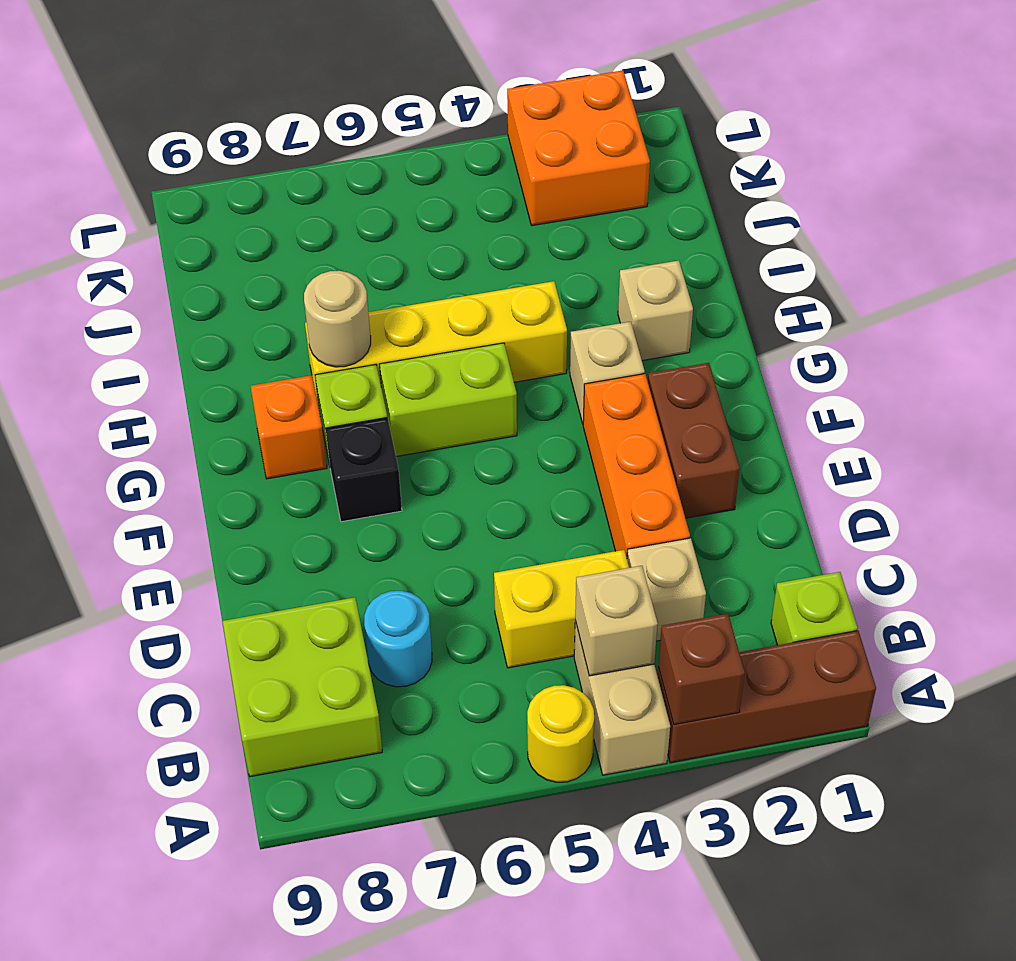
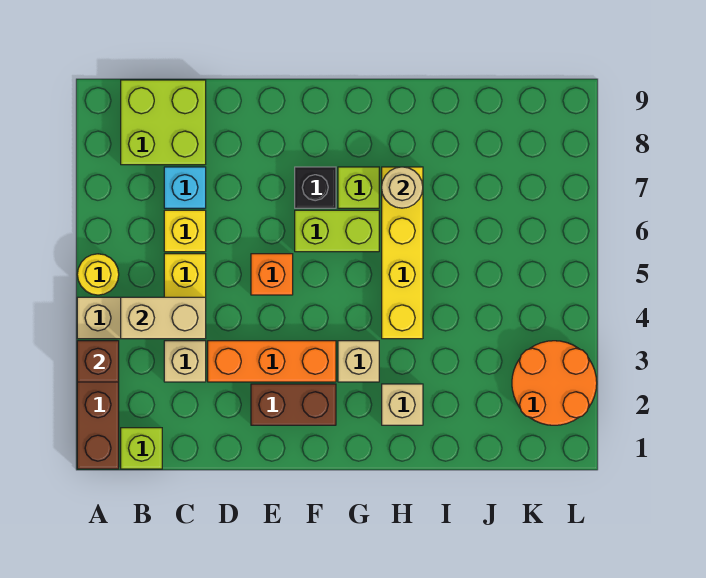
tan brick B4 level 2 -> tan brick B4:C4 level 2
none -> yellow brick C6 level 1
cyan round brick C7 level 1 -> cyan brick C7 level 1
lime brick G5:G6 level 1 -> lime brick F6:G6 level 1
orange brick G8 level 1 -> orange brick E5 level 1
orange brick K2:L3 level 1 -> orange round brick K2:L3 level 1

